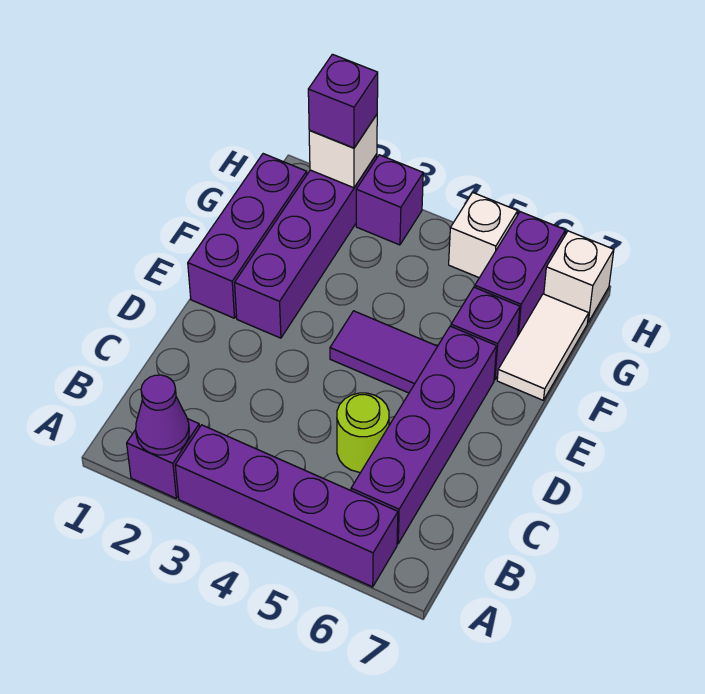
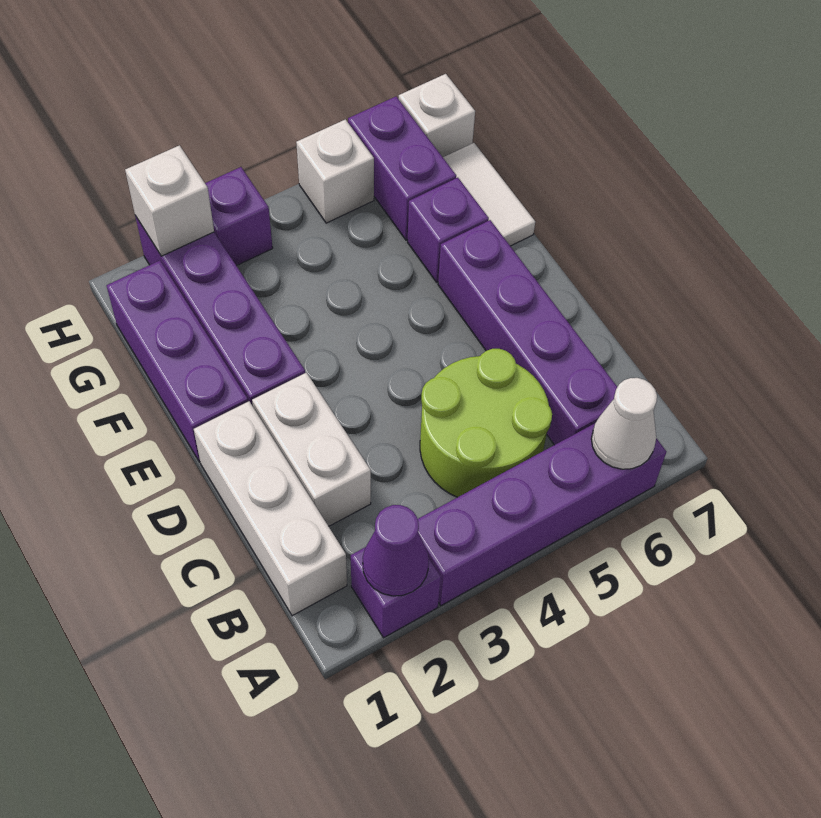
none -> white cone A6 level 2
none -> white brick B1:D1 level 1
none -> white brick C2:D2 level 1
lime round brick C5 level 1 -> lime round brick B4:C5 level 1
purple tile E4:E5 level 1 -> none
purple brick H2 level 3 -> none

